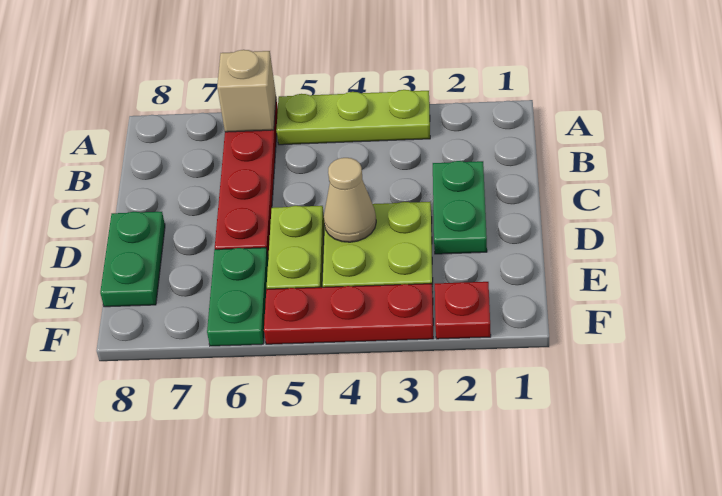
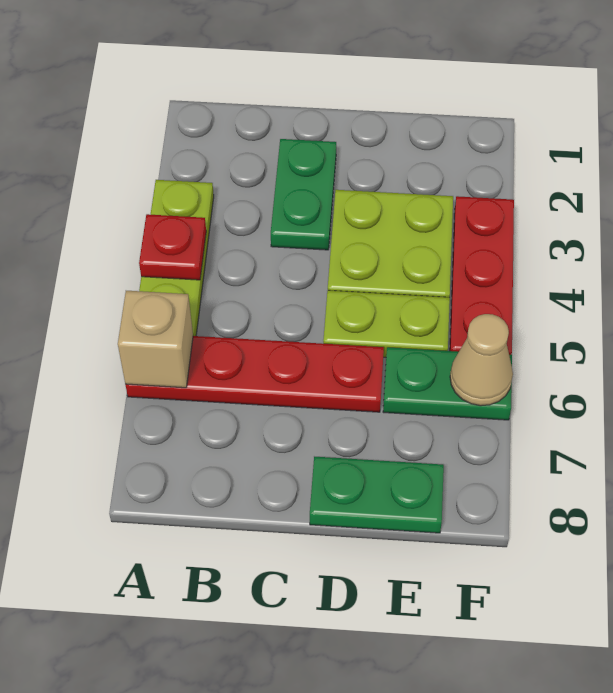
green plate C2:D2 level 1 -> green plate C2:C3 level 1
tan cone D4 level 2 -> tan cone F6 level 2
red plate F2 level 1 -> red plate A4 level 2

